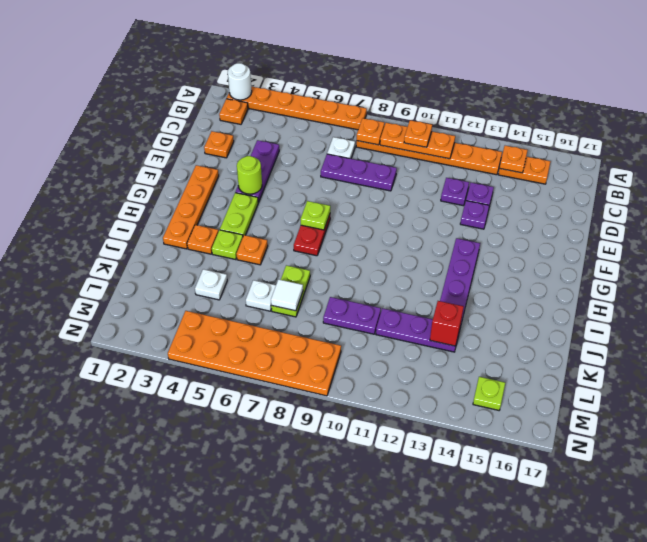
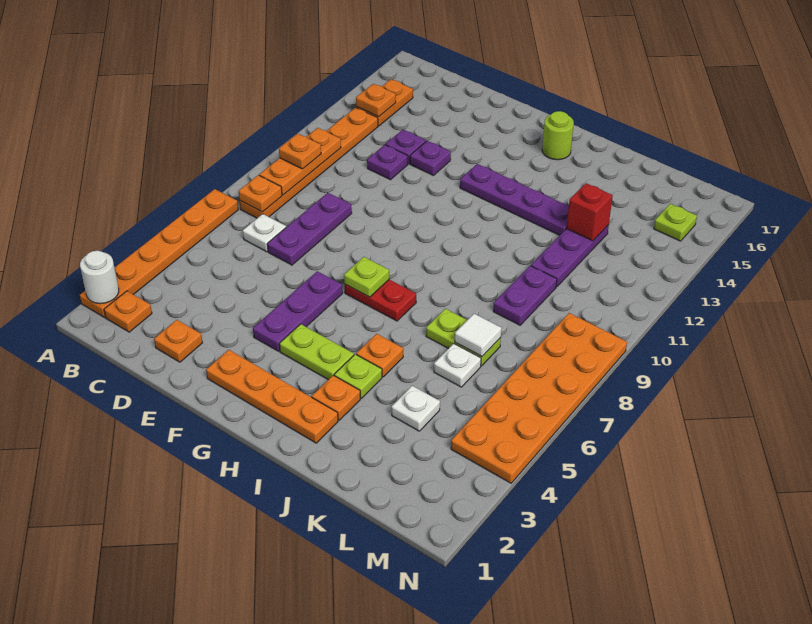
purple plate D4:F4 level 1 -> purple plate F4:F6 level 1
lime round brick F4 level 2 -> lime round brick H16 level 1

